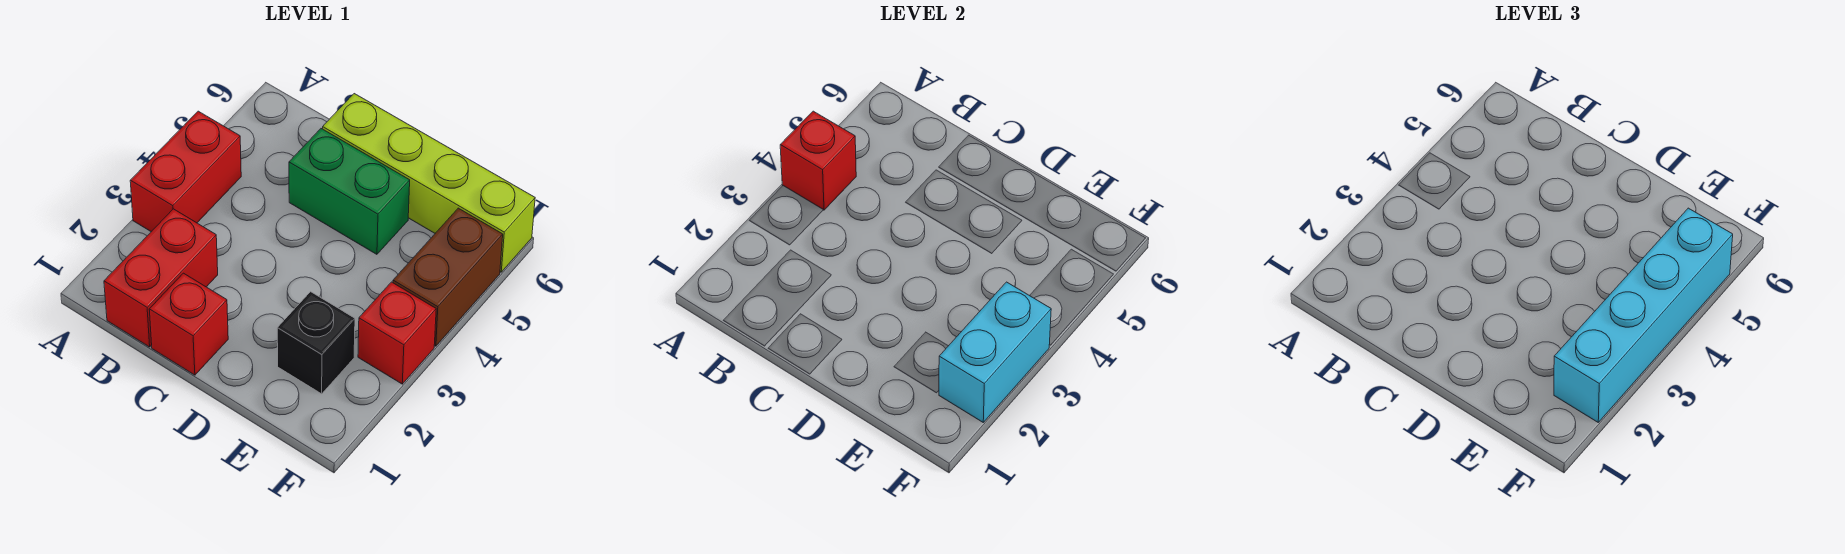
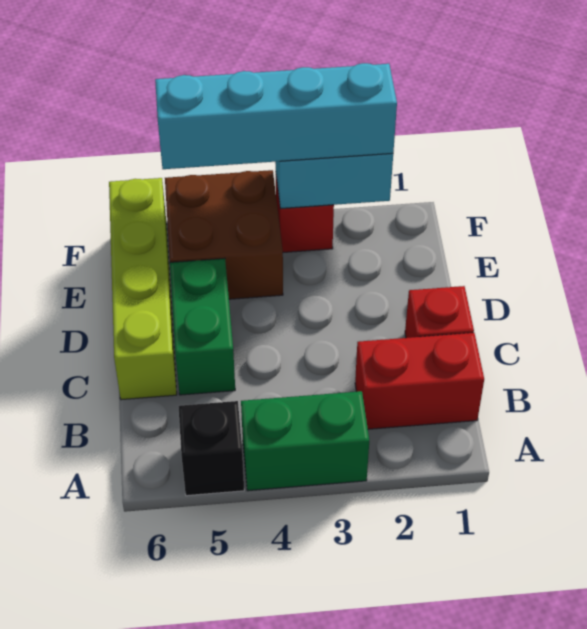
red brick A3:A4 level 1 -> green brick A3:A4 level 1
red brick A4 level 2 -> none
black brick E2 level 1 -> black brick A5 level 1
brown brick F4:F5 level 1 -> brown brick E4:F5 level 1

